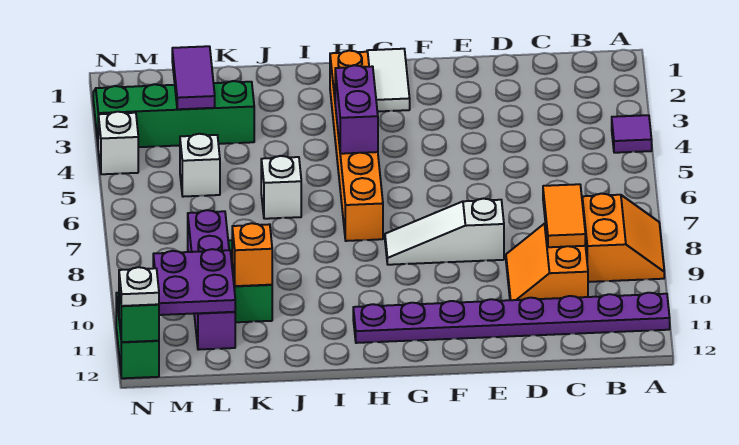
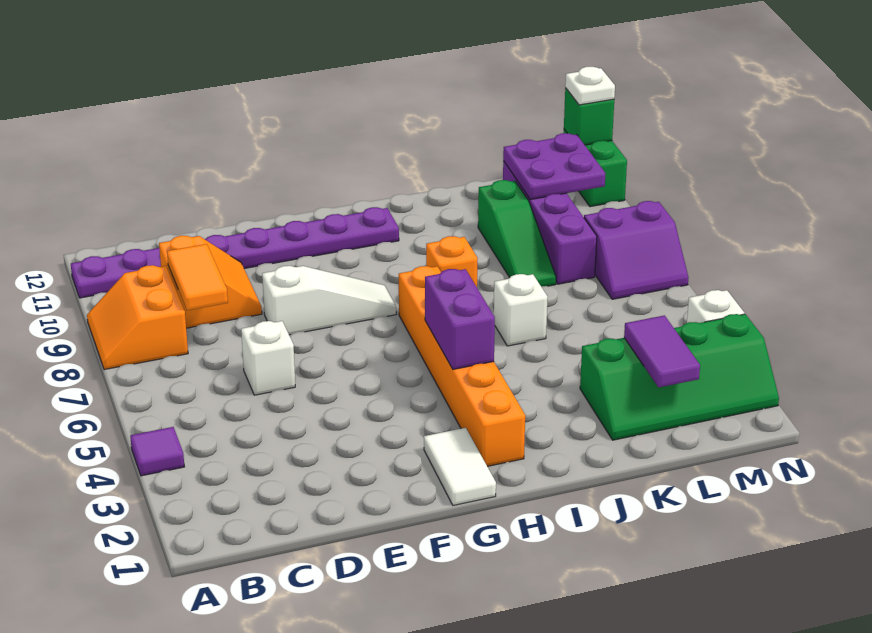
orange brick K10 level 2 -> orange brick I8 level 1
white brick L5 level 1 -> white brick D6 level 1
none -> purple slope M7:N8 level 1 top 8

